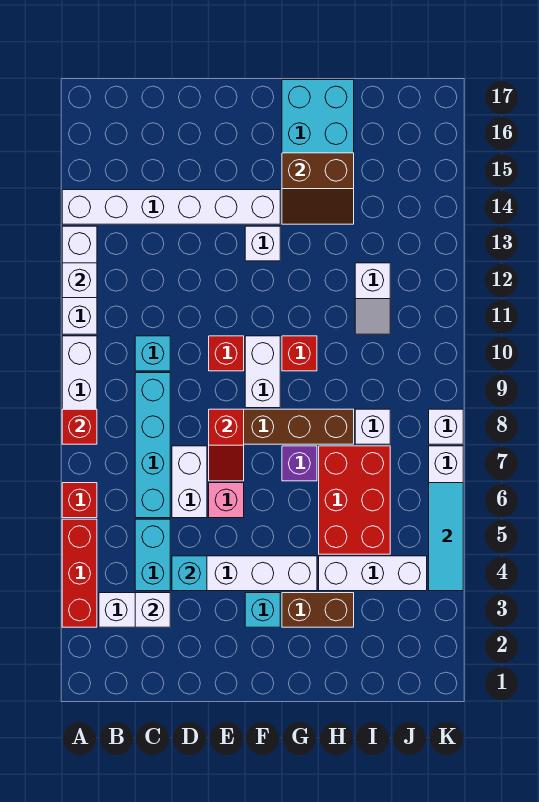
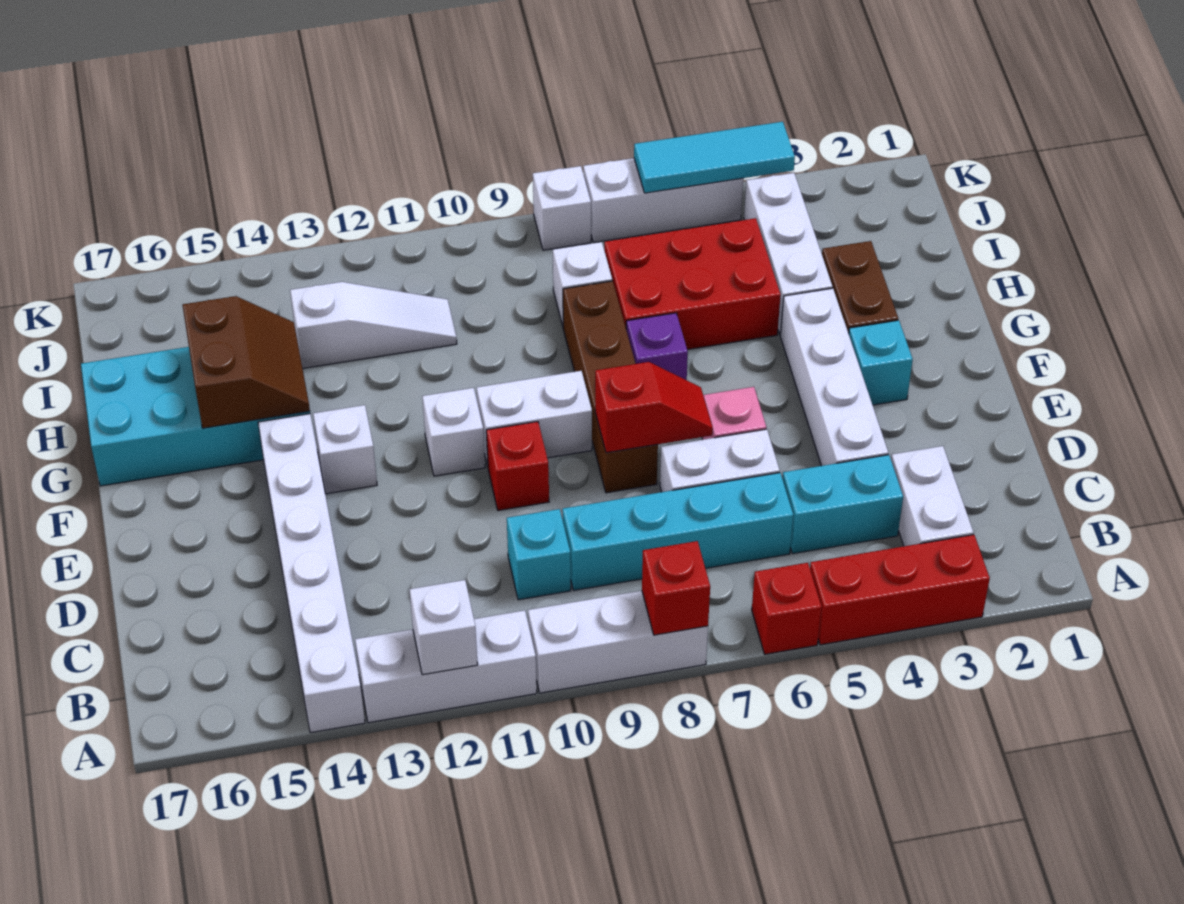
white brick C3 level 2 -> white brick F11 level 1
cyan brick D4 level 2 -> none
red brick G10 level 1 -> none
white slope I11:I12 level 1 top 12 -> white slope I11:I13 level 1 top 13

